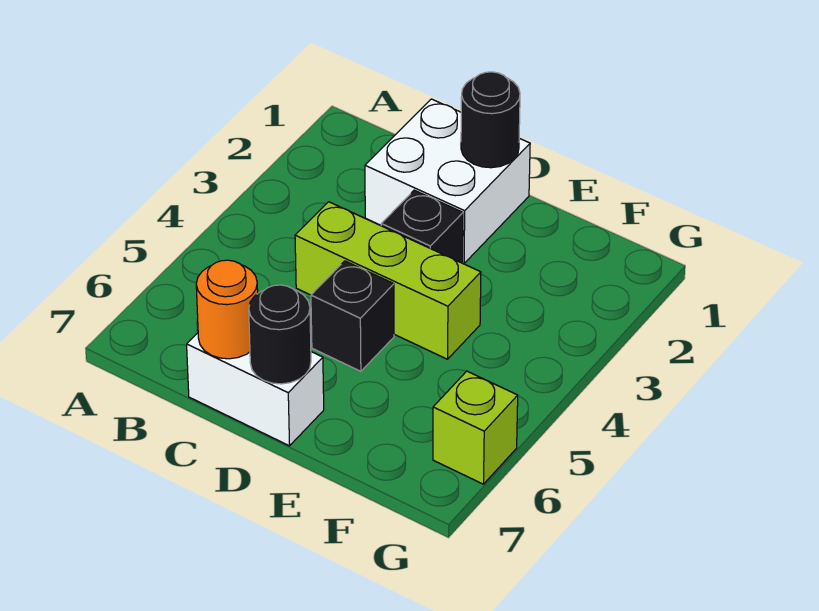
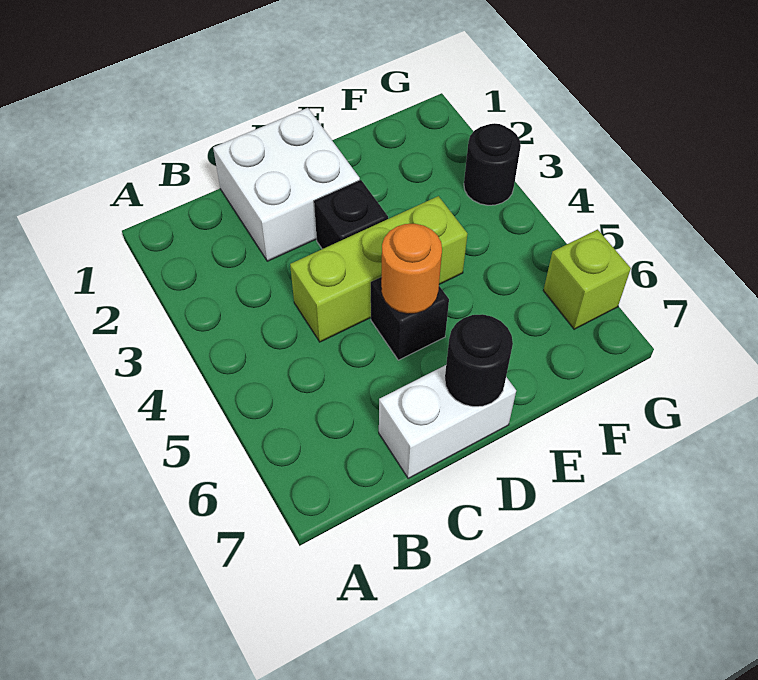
orange round brick C7 level 2 -> orange round brick D5 level 2
black round brick D1 level 2 -> black round brick G3 level 1

